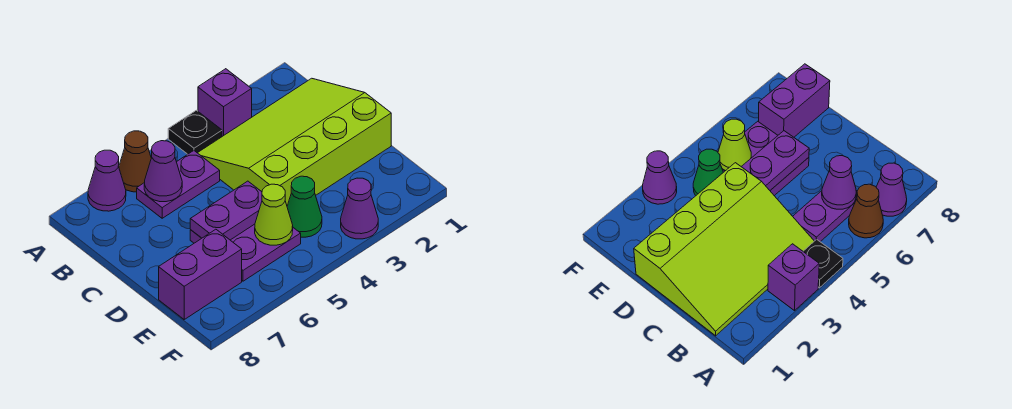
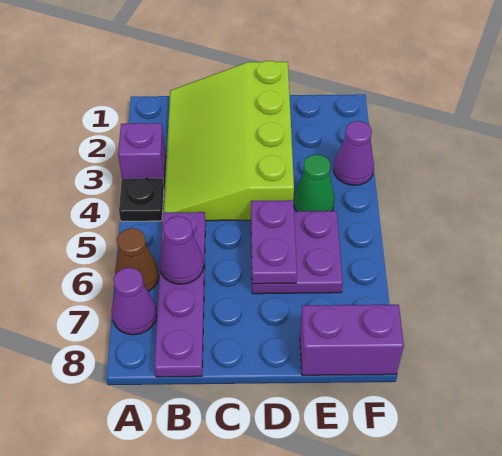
purple plate B5:B6 level 1 -> purple plate B5:B8 level 1
lime cone E5 level 2 -> none
purple brick E7:E8 level 1 -> purple brick E8:F8 level 1

